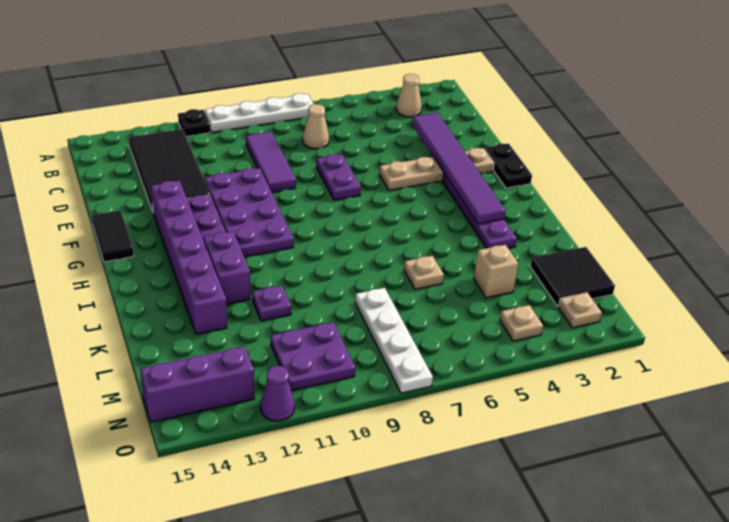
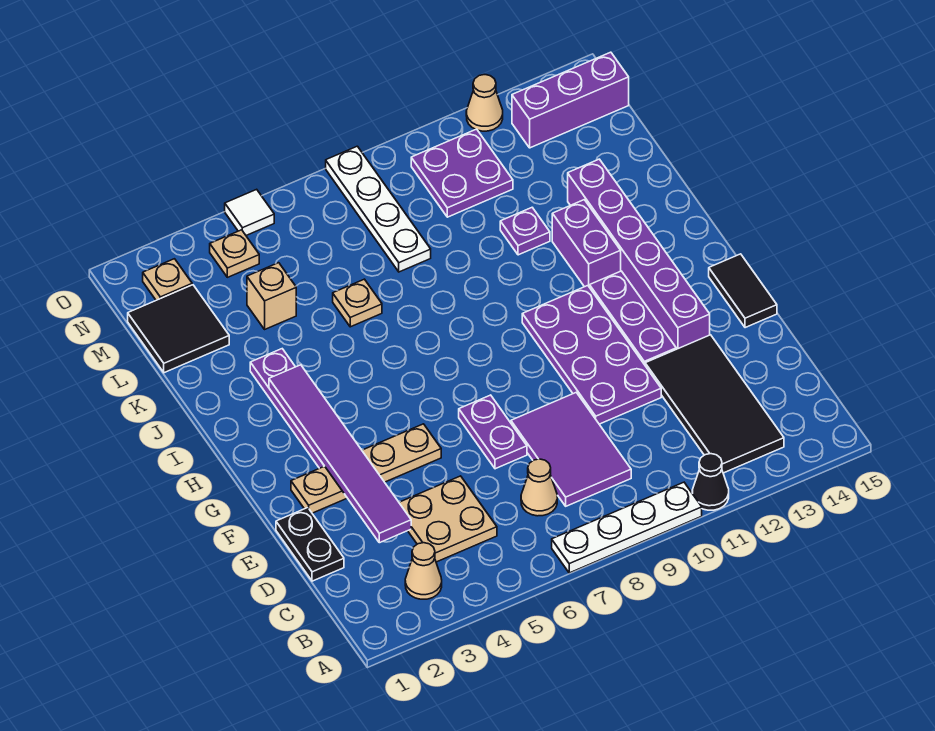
black plate A11 level 1 -> black cone A11 level 1
none -> tan plate C4:D5 level 1
purple tile C9:E9 level 1 -> purple tile C8:E9 level 1
black plate F1:G1 level 1 -> black plate D1:E1 level 1
none -> white tile O5 level 1
purple cone O12 level 1 -> tan cone O12 level 1

